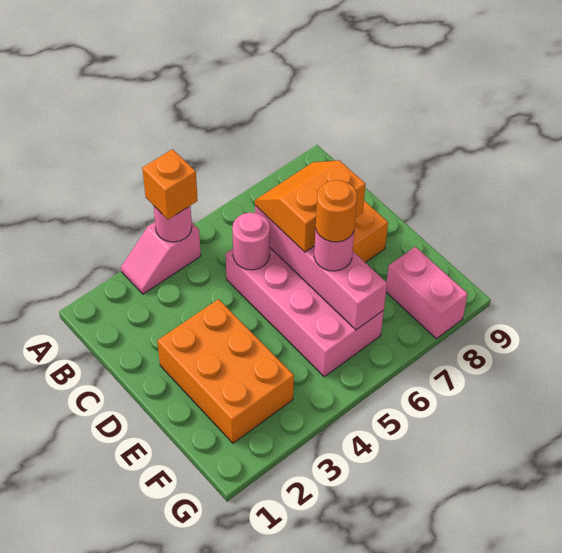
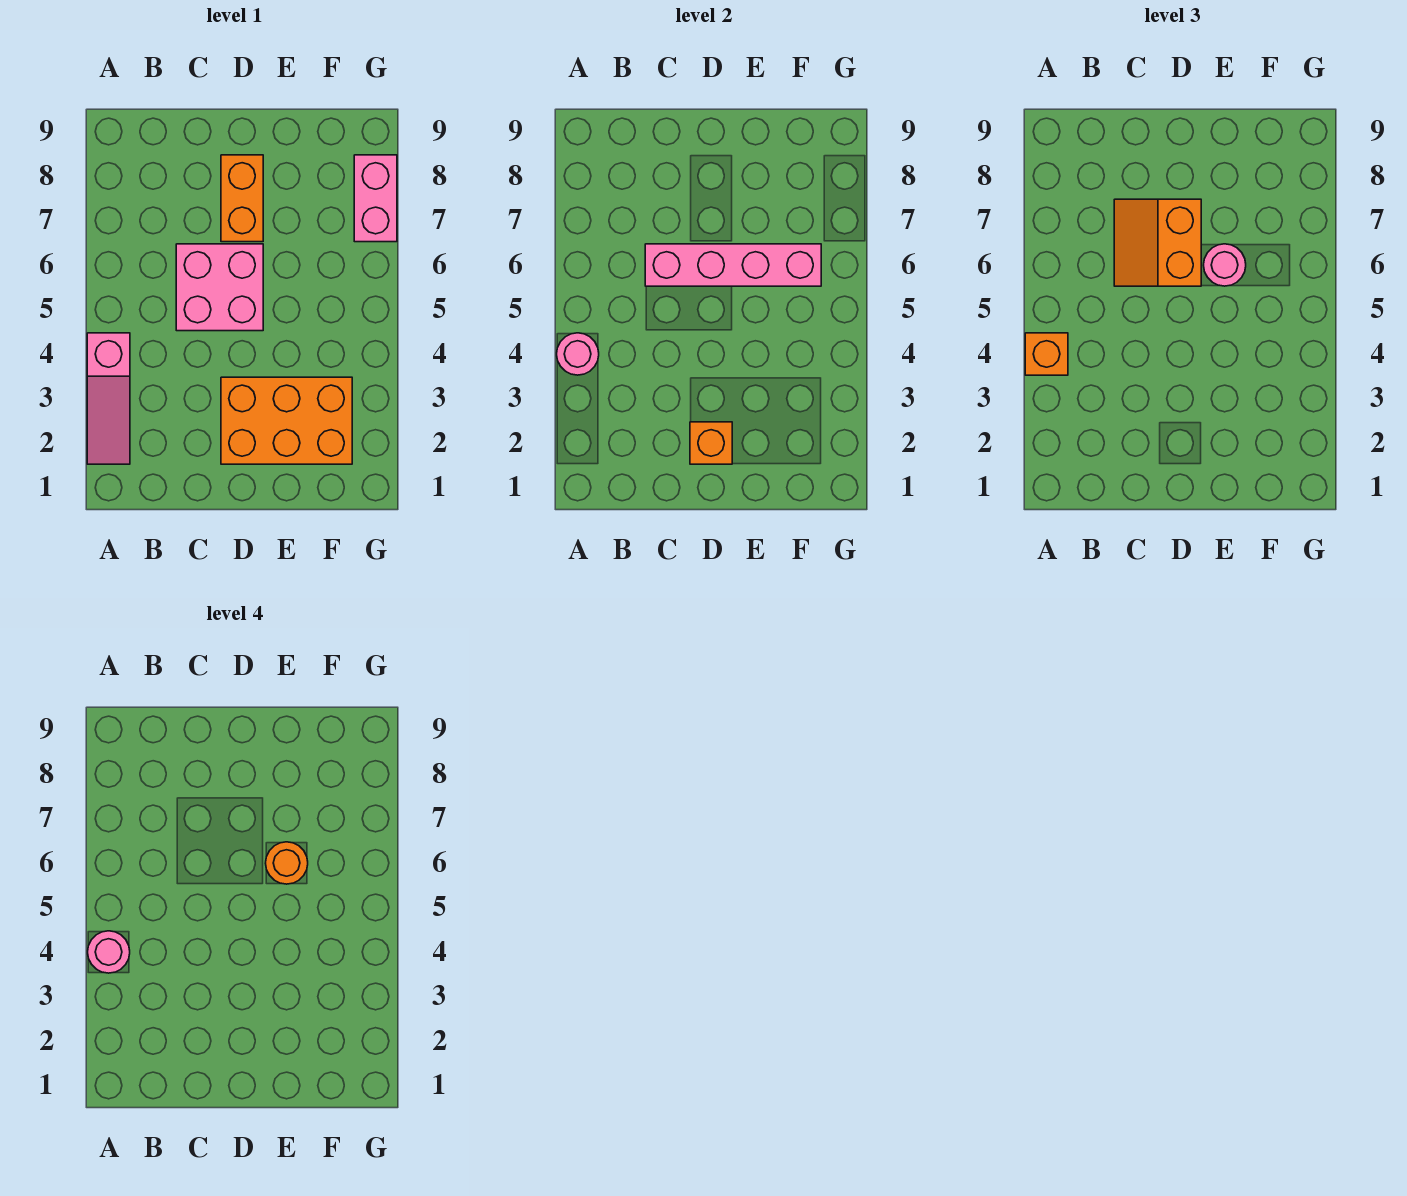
pink slope A3:A4 level 1 top 4 -> pink slope A2:A4 level 1 top 4
pink brick C5:F6 level 1 -> pink brick C5:D6 level 1
pink round brick C5 level 2 -> pink round brick A4 level 4
none -> orange brick D2 level 2
pink brick F8:G8 level 1 -> pink brick G7:G8 level 1

